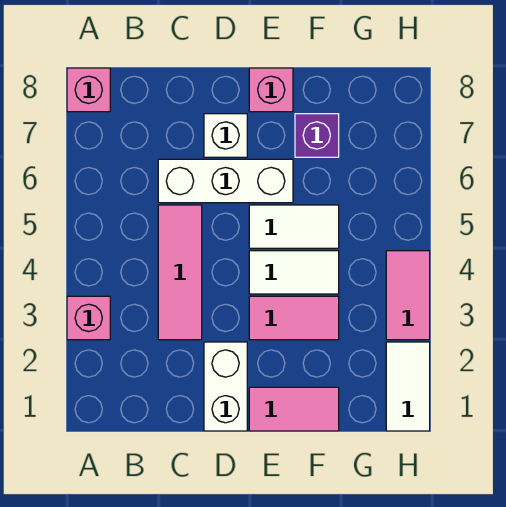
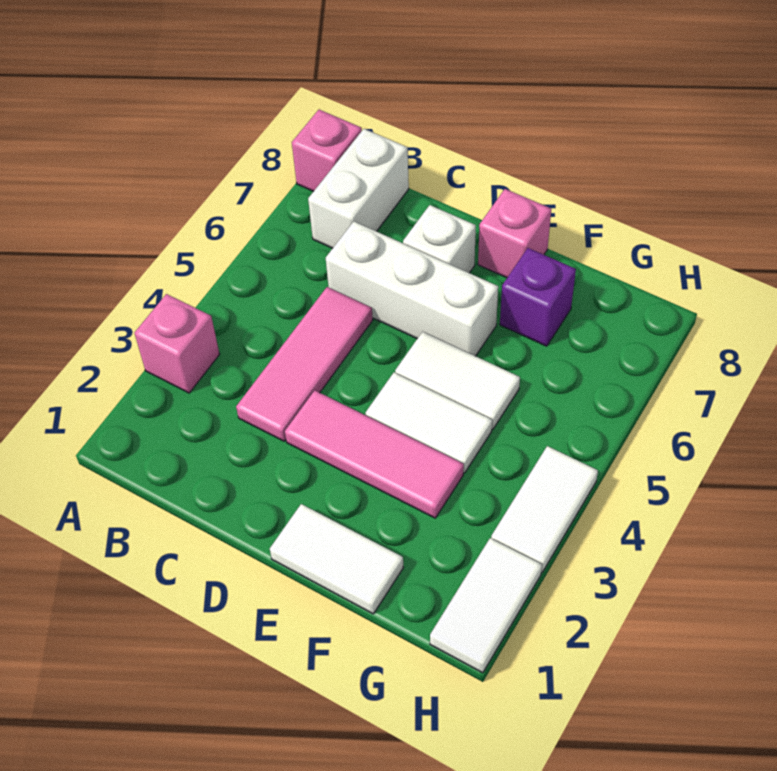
white brick D1:D2 level 1 -> white brick B7:B8 level 1
pink tile E1:F1 level 1 -> white tile E1:F1 level 1
pink tile E3:F3 level 1 -> pink tile D3:F3 level 1
pink tile H3:H4 level 1 -> white tile H3:H4 level 1

